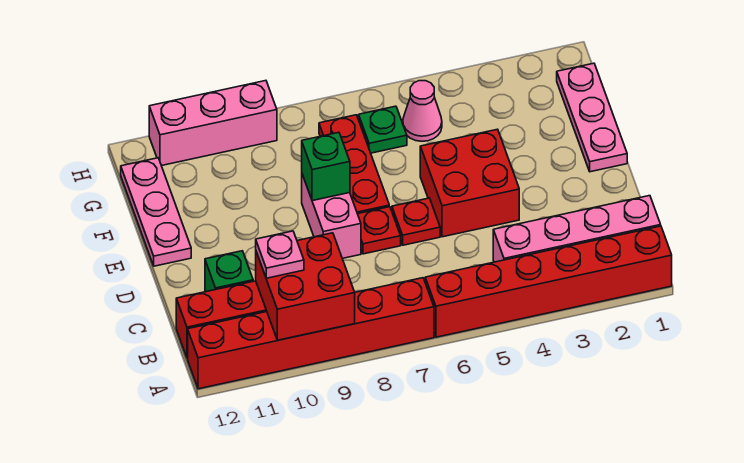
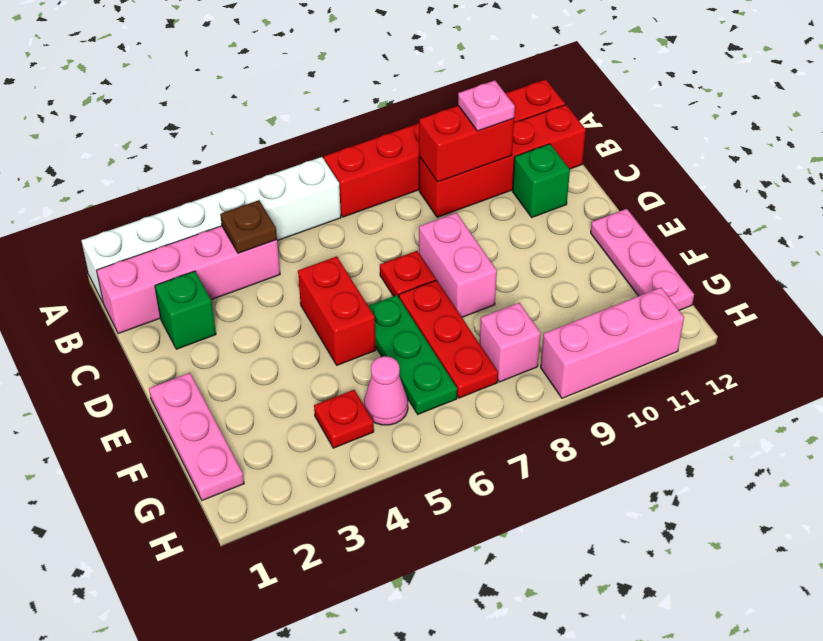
red brick A1:A6 level 1 -> white brick A1:A6 level 1
red brick A9:B10 level 2 -> red brick B9:B10 level 2
none -> brown plate B4 level 2
red brick D4:E5 level 1 -> red brick D5:E5 level 1
red plate D6 level 1 -> red plate G4 level 1
green brick E8 level 2 -> green brick C2 level 1
green plate G6 level 1 -> green plate E6:G6 level 1
none -> pink brick G8 level 1

